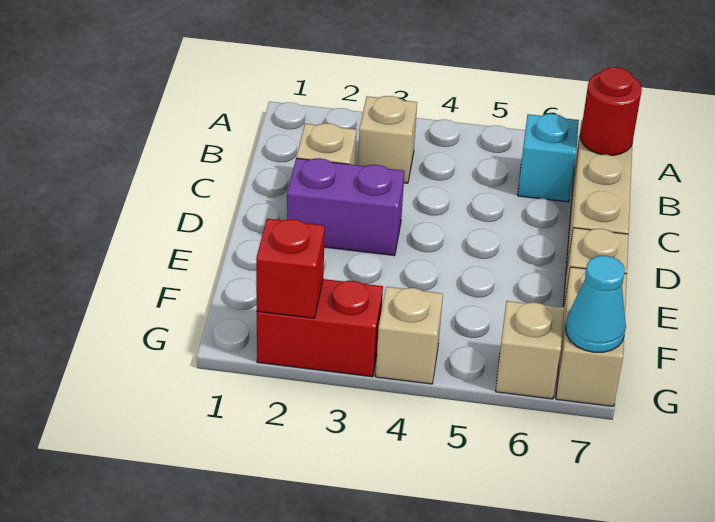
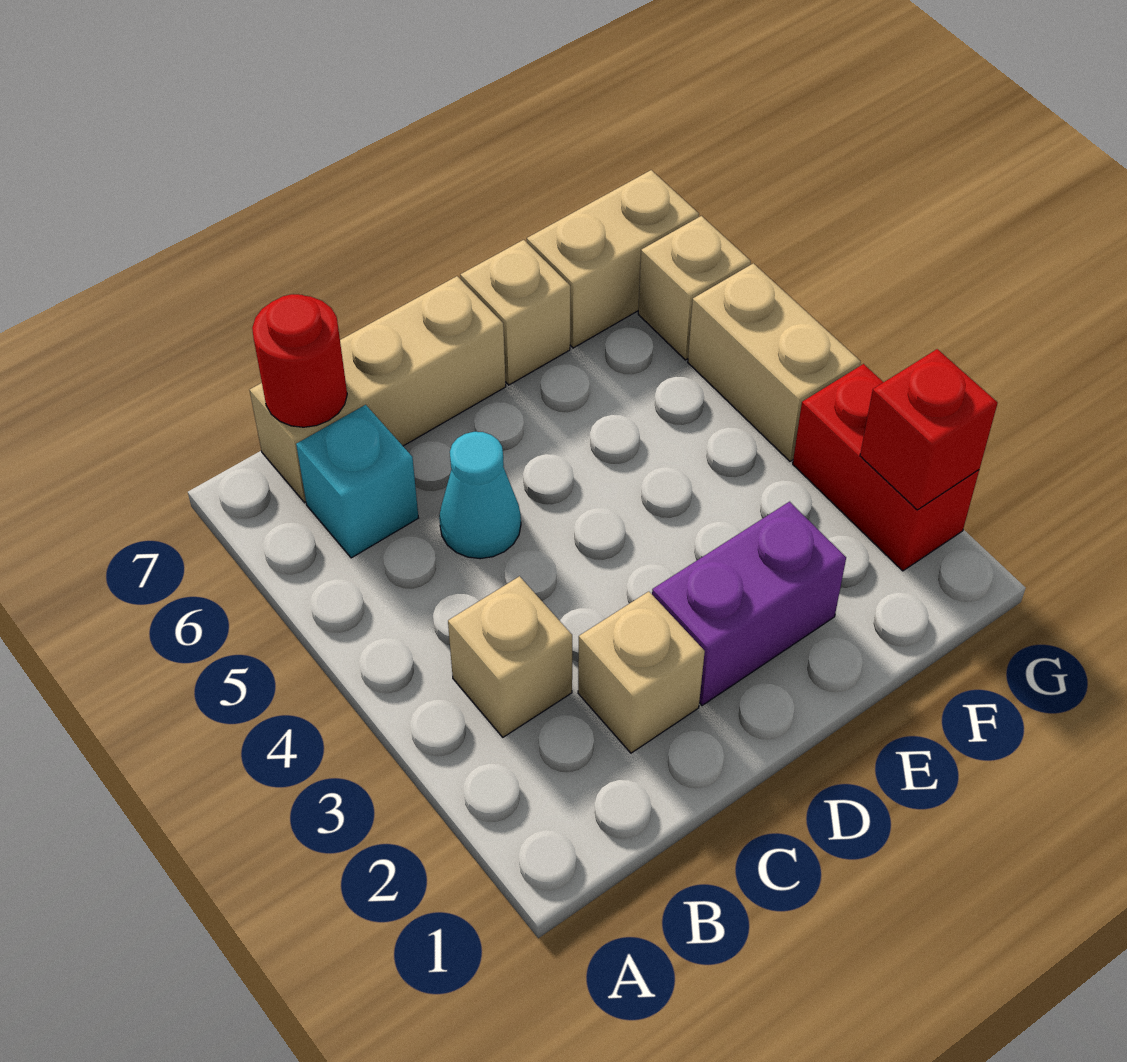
purple brick D2:D3 level 1 -> purple brick D2:E2 level 1
tan brick G4 level 1 -> tan brick G4:G5 level 1
cyan cone G7 level 2 -> cyan cone C5 level 1

